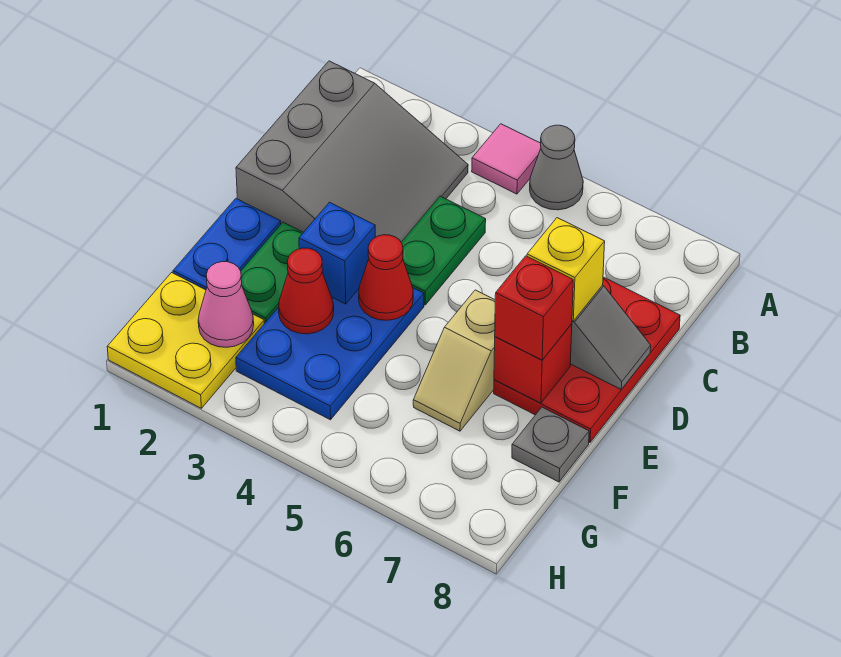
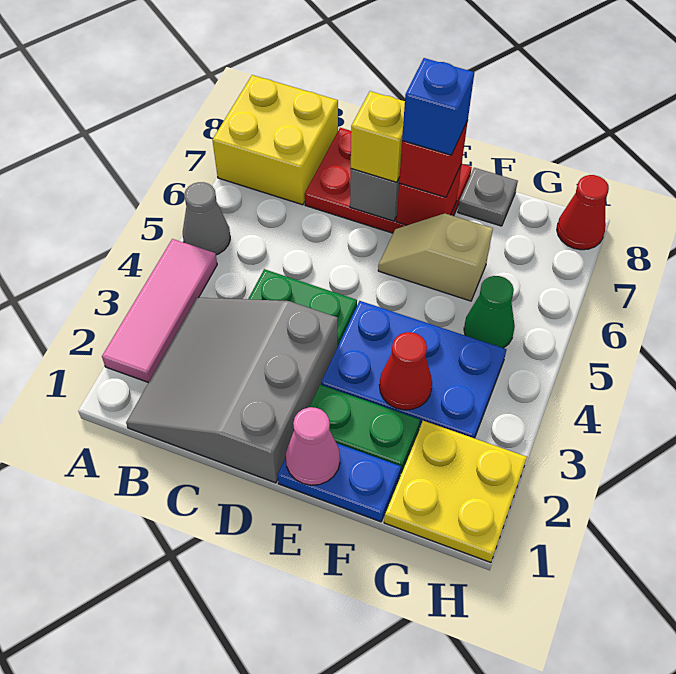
pink tile A4 level 1 -> pink tile A2:A4 level 1
none -> yellow brick A7:B8 level 1
grey slope B1:D3 level 1 top 1 -> grey slope B1:D3 level 1 top D
blue brick E3 level 2 -> blue brick E7 level 4
red cone E4 level 2 -> red cone H8 level 1
tan slope E6:F6 level 1 top E -> tan slope E6:F6 level 1 top F
pink cone G2 level 2 -> pink cone E1 level 2
none -> green cone G5 level 1

